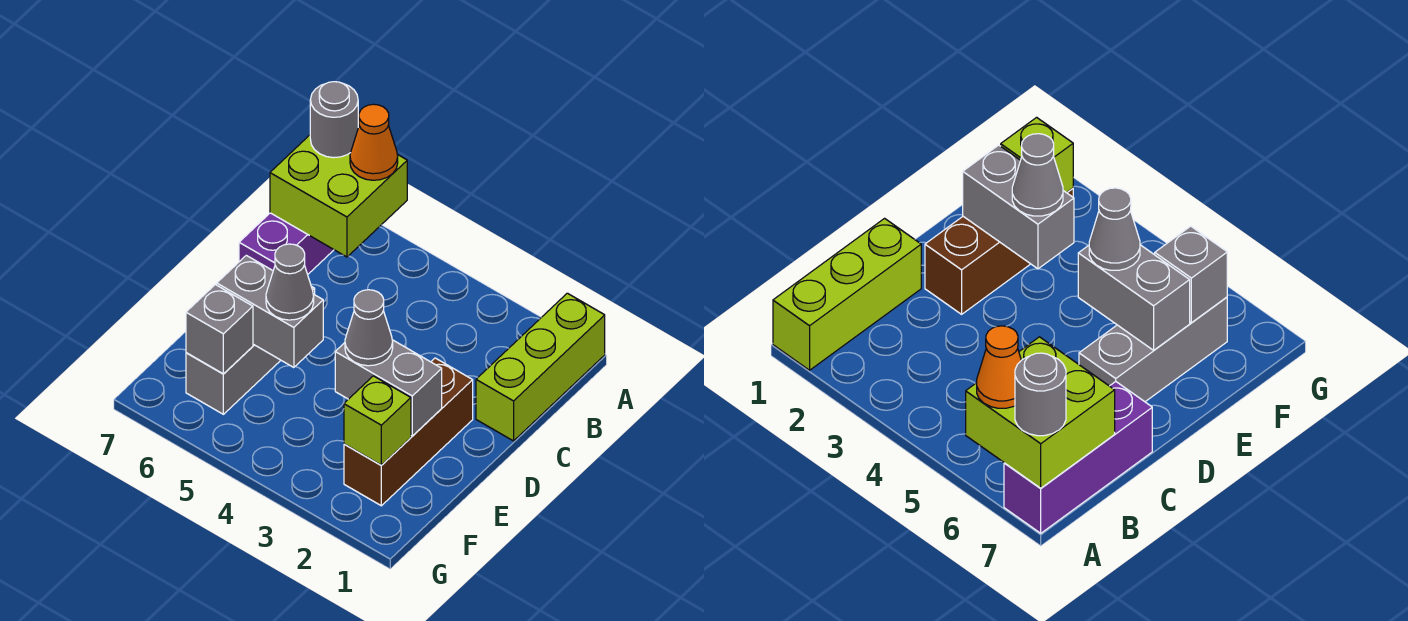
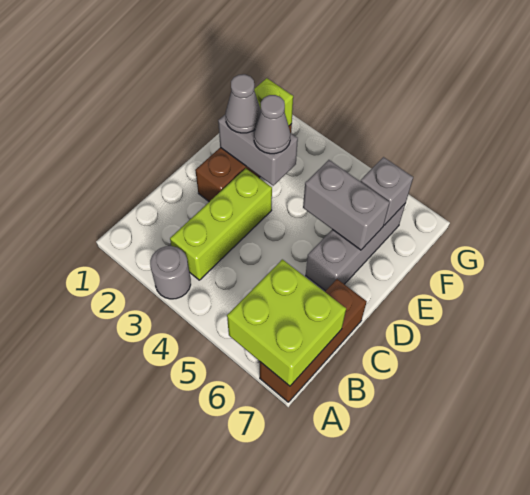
lime brick A1:C1 level 1 -> lime brick B3:D3 level 1
orange cone A6 level 3 -> none
purple brick A7:C7 level 1 -> brown brick A7:C7 level 1
grey round brick A7 level 3 -> grey round brick A3 level 1
grey cone E5 level 3 -> grey cone E2 level 3

